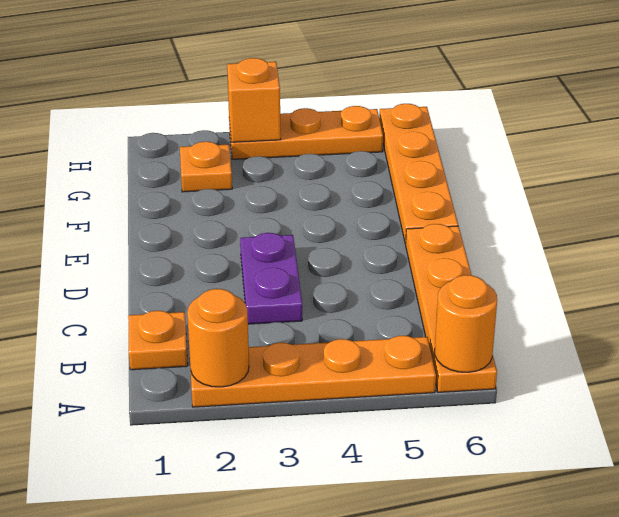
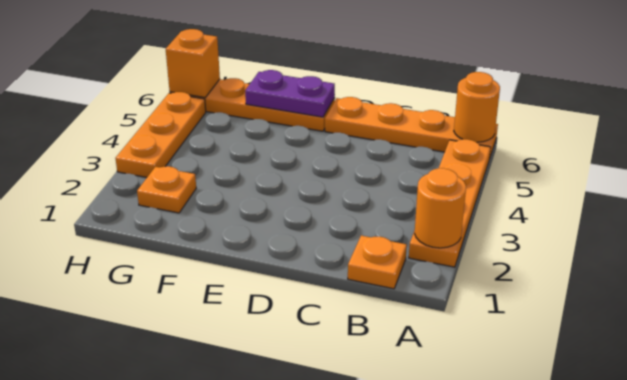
purple plate C3:D3 level 1 -> purple plate E6:F6 level 2
orange brick H3 level 2 -> orange brick H6 level 2

